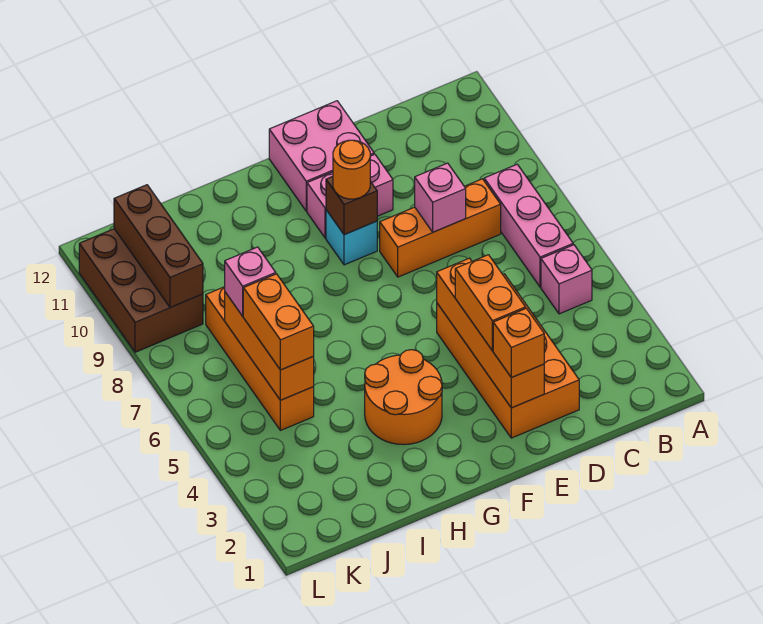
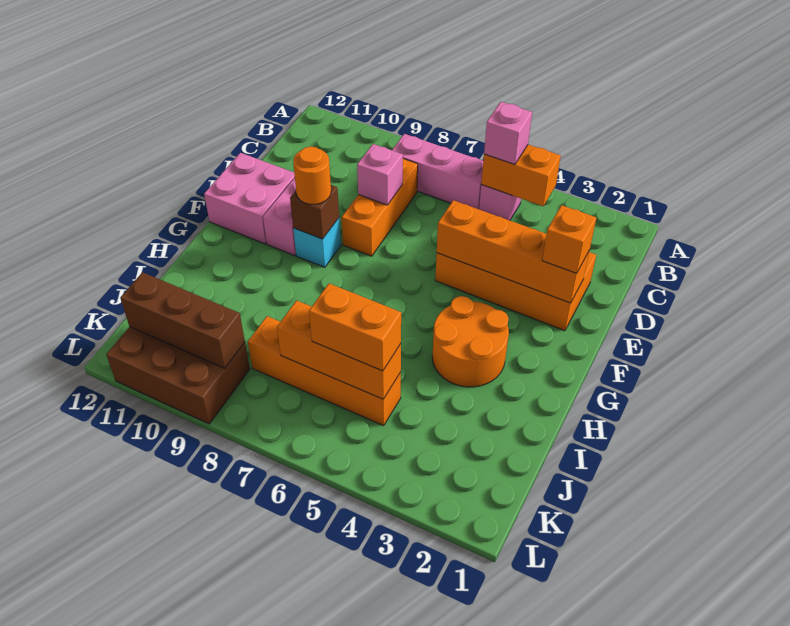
orange brick E3:E4 level 3 -> orange brick B4:B5 level 2
pink brick J7 level 3 -> pink brick B5 level 3

